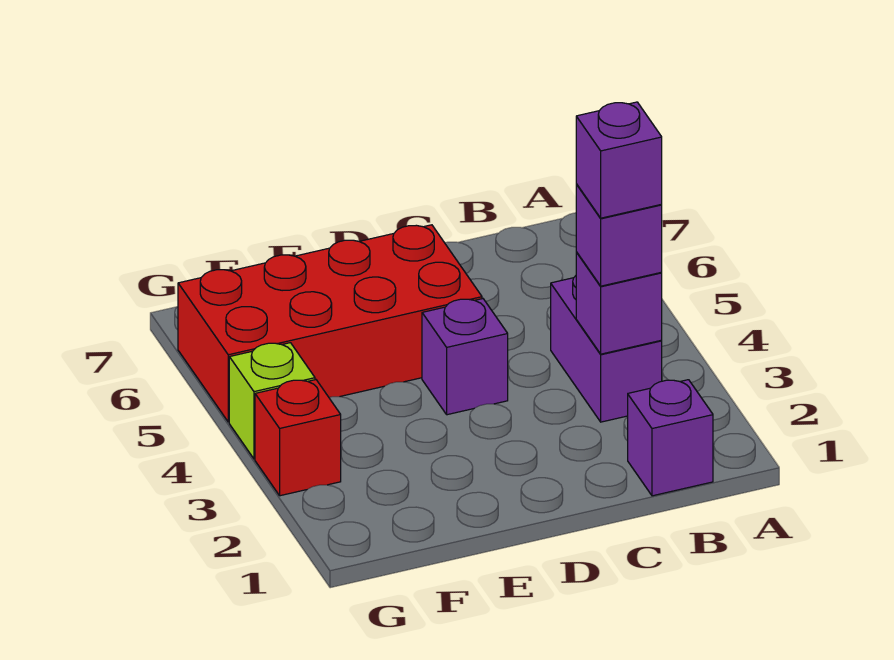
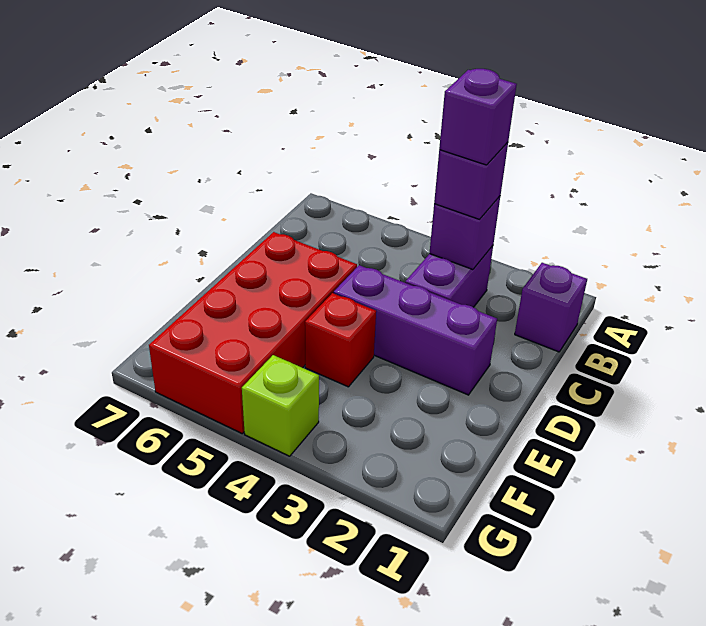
purple brick B3:B4 level 1 -> purple brick B3:C3 level 1
purple brick D4 level 1 -> purple brick D2:D4 level 1
red brick G3 level 1 -> red brick E4 level 1

